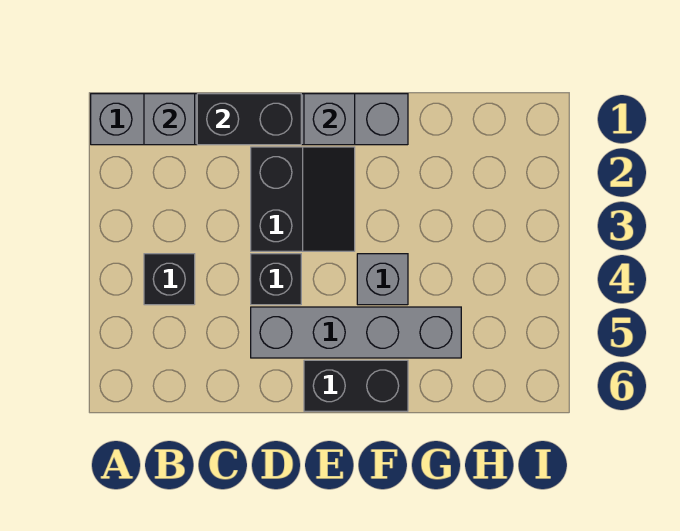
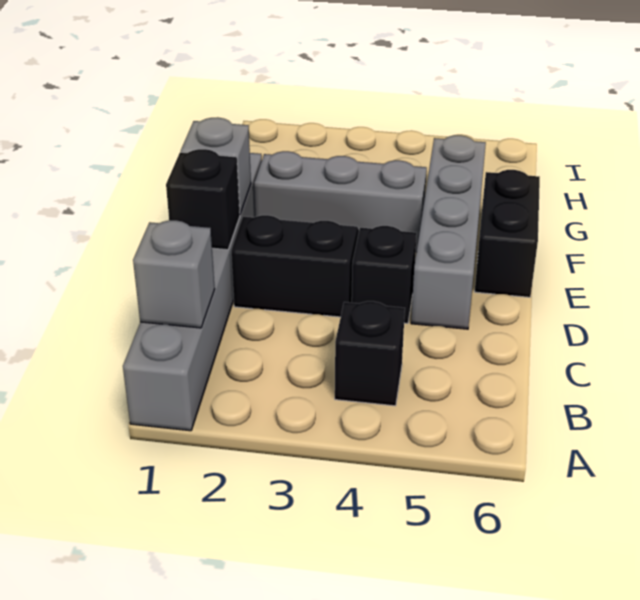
black brick C1:D1 level 2 -> black brick D1 level 2
grey brick F4 level 1 -> grey brick F2:F4 level 1

